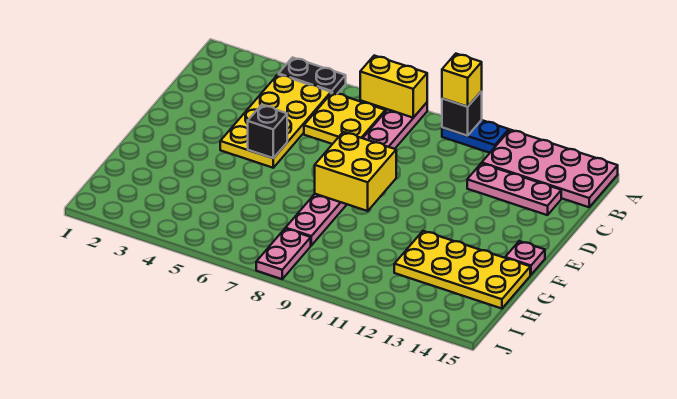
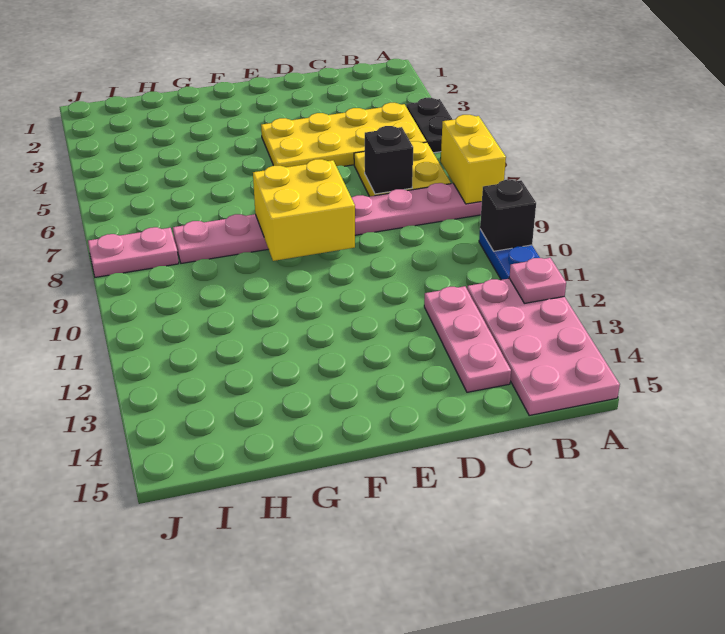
yellow brick A10 level 3 -> none
black brick E5 level 2 -> black brick C7 level 2
pink plate F15 level 1 -> pink plate A12 level 2
yellow plate G12:H15 level 1 -> none

